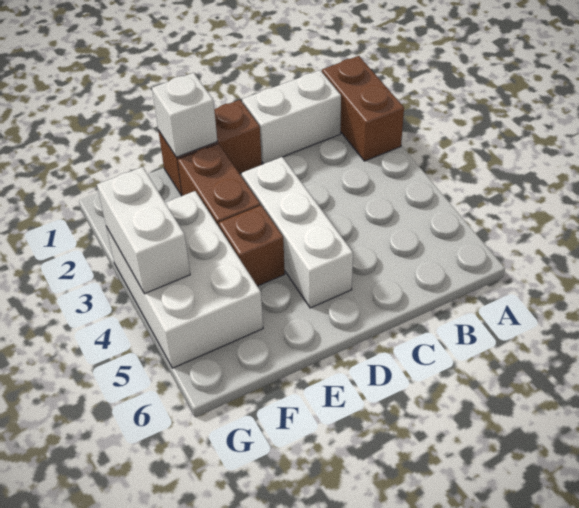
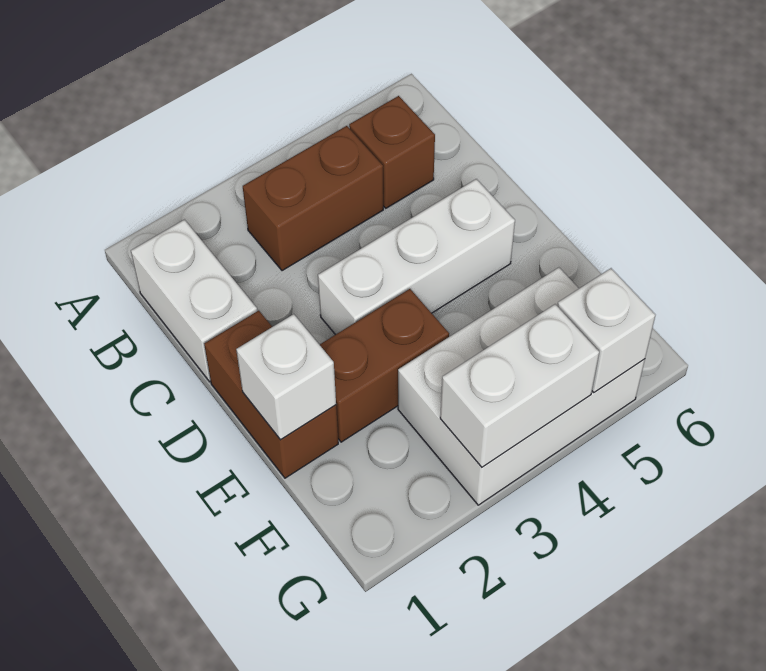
brown brick A1:A2 level 1 -> brown brick B3:B4 level 1
brown brick E4 level 1 -> brown brick B5 level 1
none -> white brick G5 level 2

